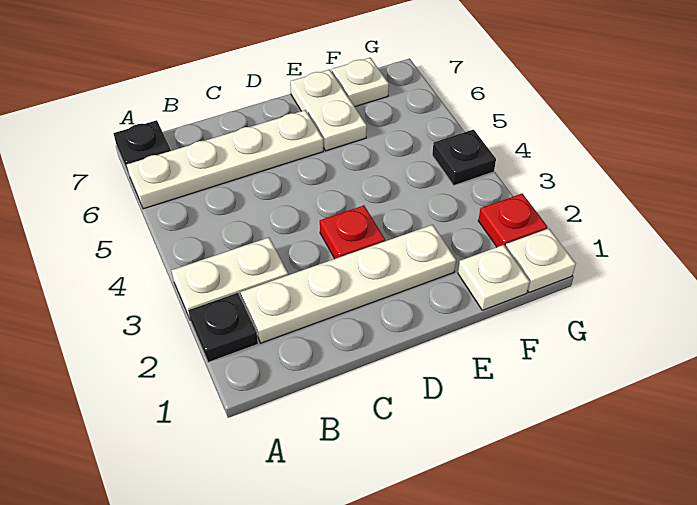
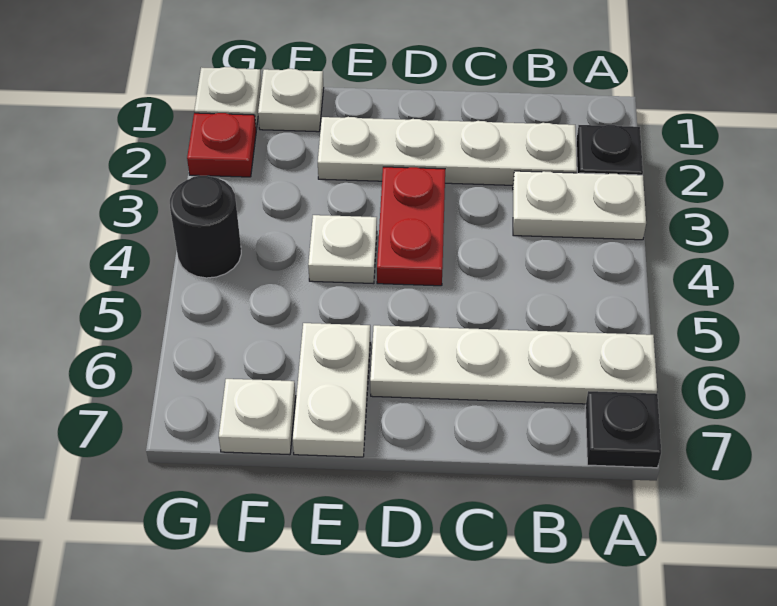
red plate D3 level 1 -> red plate D3:D4 level 1
none -> white plate E4 level 1
black plate G4 level 1 -> black round brick G4 level 1

